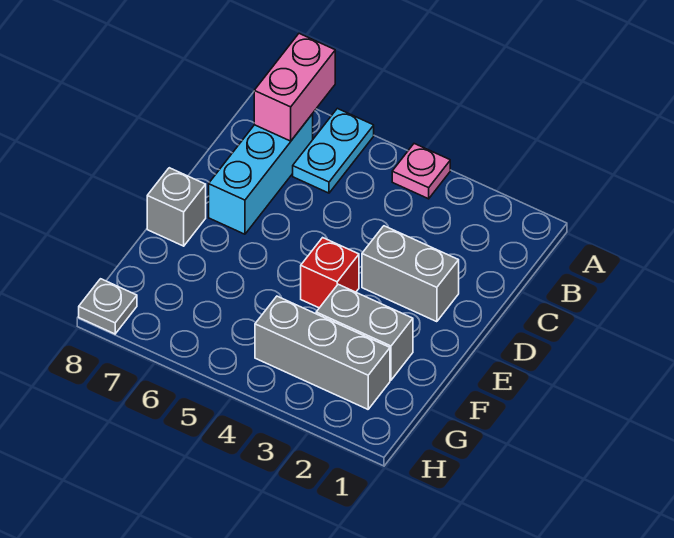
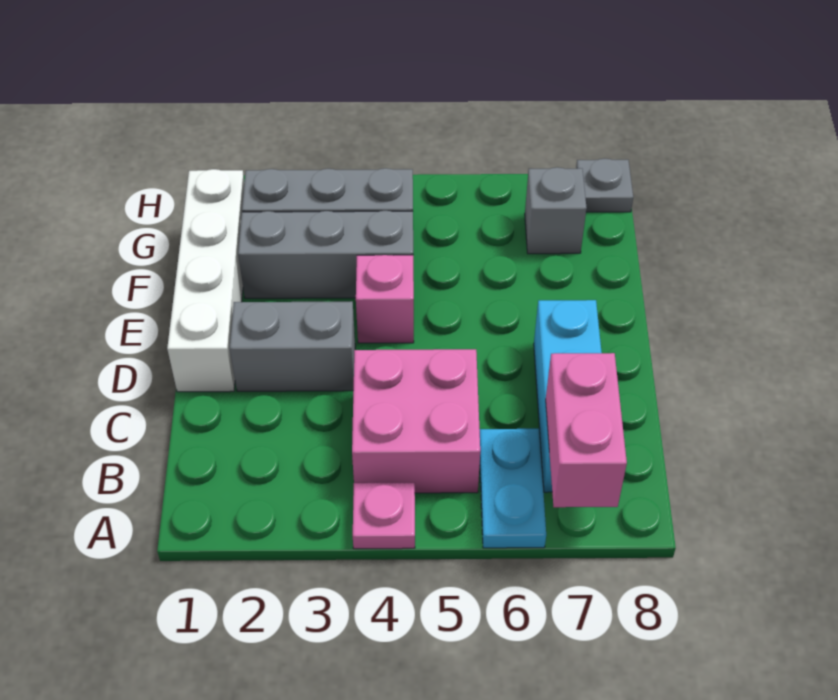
none -> pink brick B4:C5 level 1
none -> white brick D1:G1 level 1
red brick E4 level 1 -> pink brick E4 level 1
grey brick E8 level 1 -> grey brick G7 level 1
grey brick F2:F3 level 1 -> grey brick F2:F4 level 1

